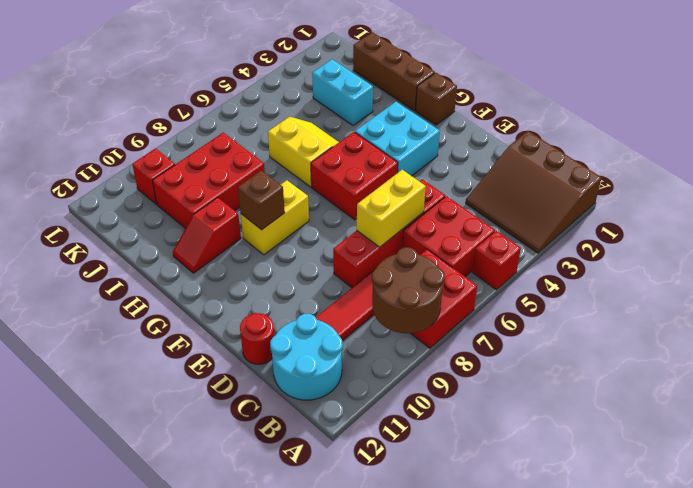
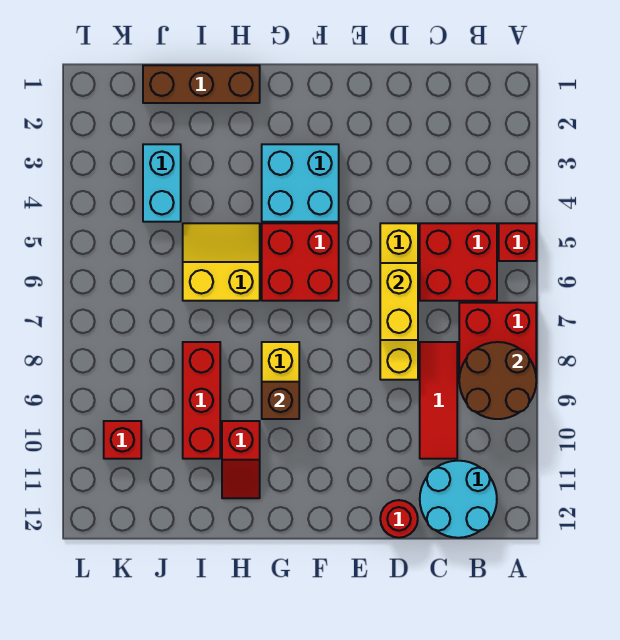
brown slope A1:C3 level 1 top 1 -> none
red brick D5:D8 level 1 -> yellow brick D5:D8 level 1
brown brick G1 level 1 -> none
cyan brick I3:J3 level 1 -> cyan brick J3:J4 level 1
red brick I8:J10 level 1 -> red brick I8:I10 level 1

